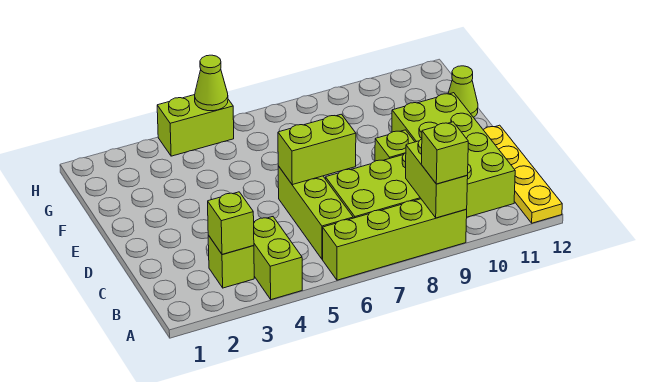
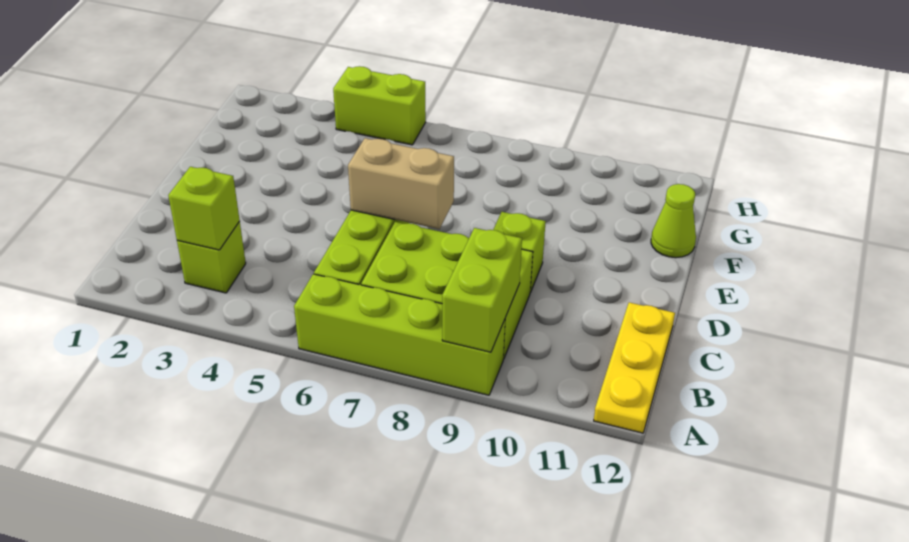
lime brick A4:B4 level 1 -> none
lime brick A9 level 3 -> none
yellow plate A12:D12 level 1 -> yellow plate A12:C12 level 1
lime brick B10:E11 level 1 -> none
lime brick D6:D7 level 2 -> tan brick D6:D7 level 2
lime cone H5 level 2 -> none

